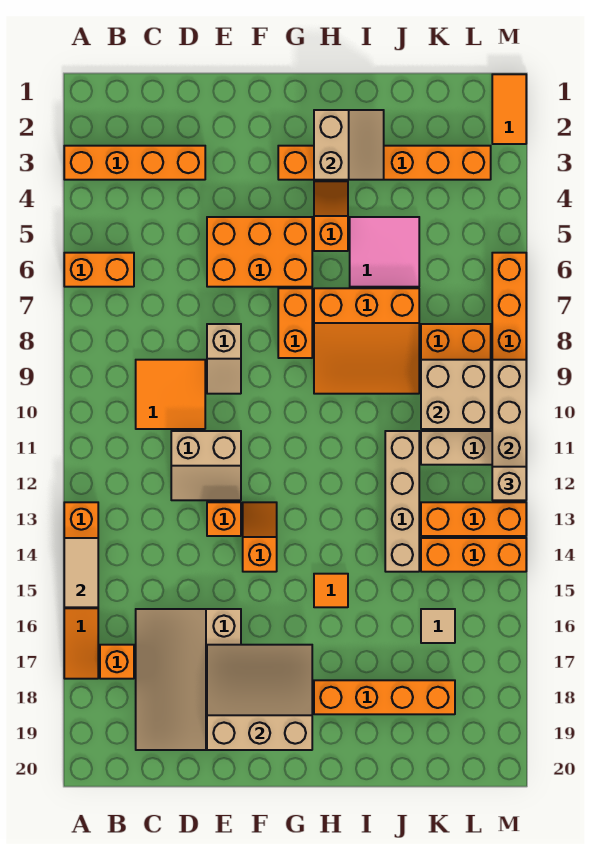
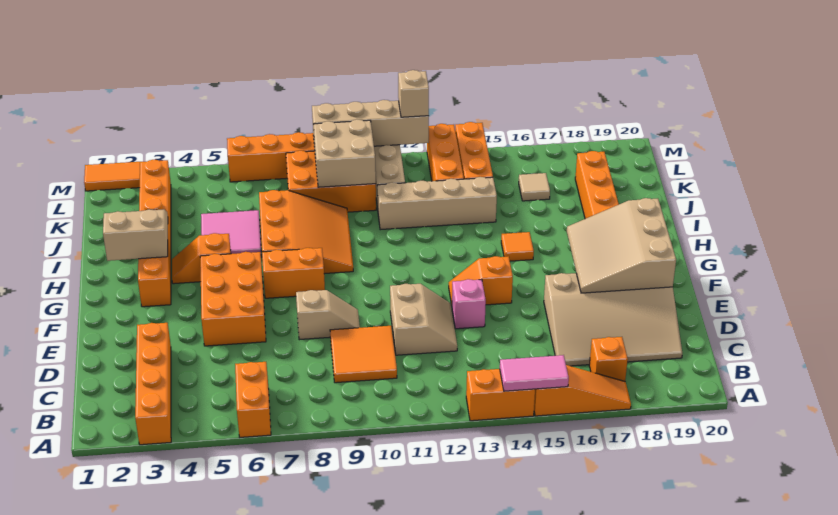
tan tile A14:A15 level 2 -> pink tile A14:A15 level 2
orange brick E13 level 1 -> pink brick E13 level 1

